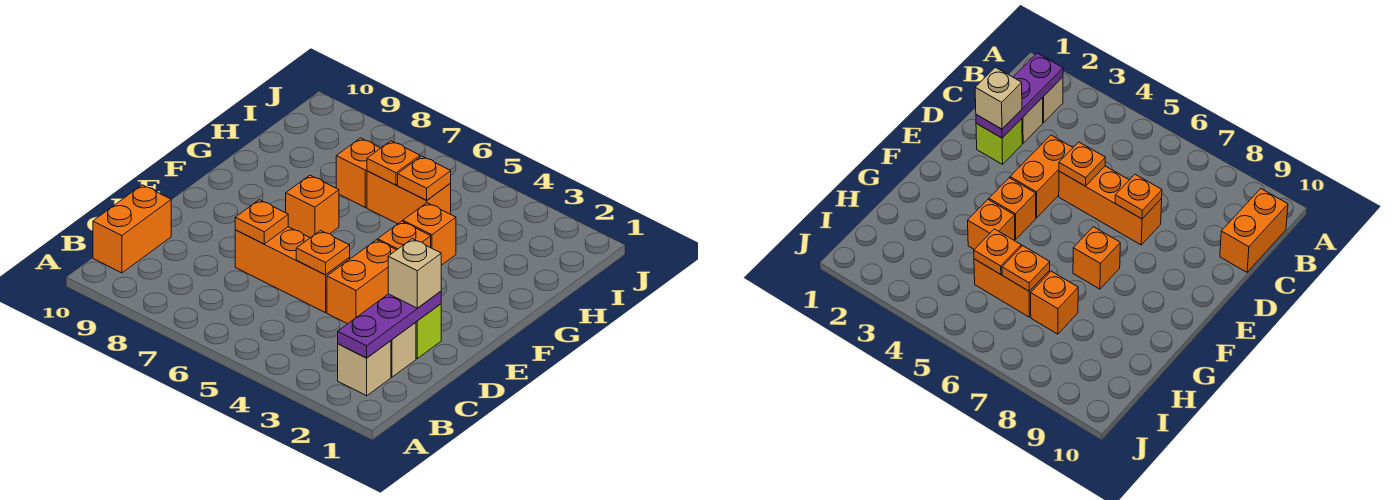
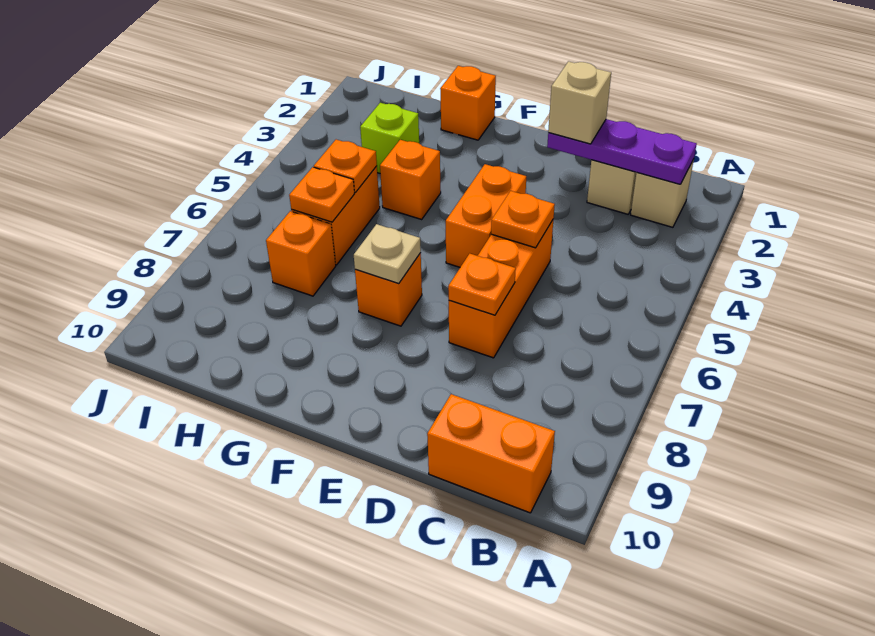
lime brick D2 level 1 -> lime brick H3 level 1
orange brick D4:E4 level 1 -> orange brick E4:E5 level 1
orange brick F4 level 1 -> orange brick G1 level 1
none -> tan plate F7 level 2

